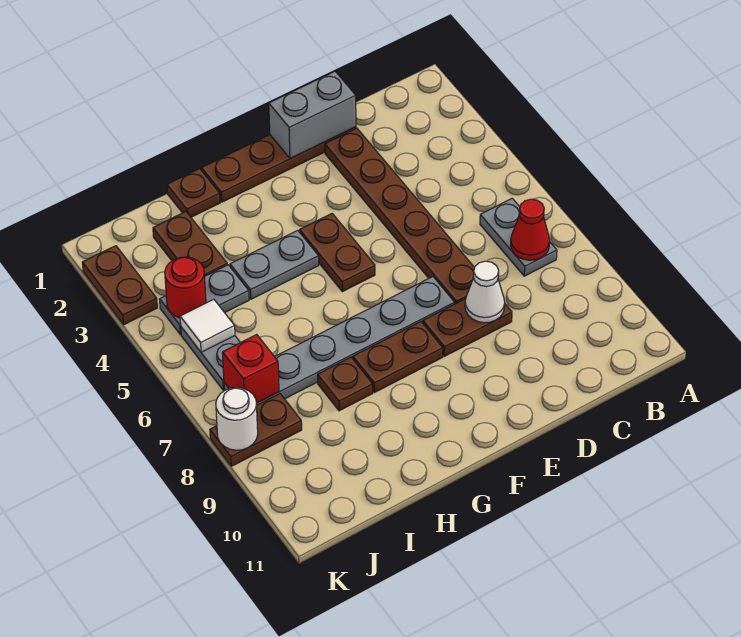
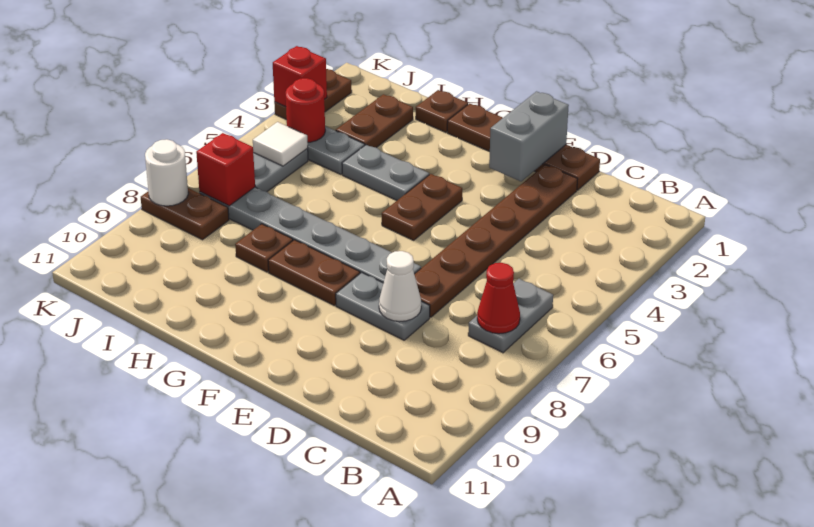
grey brick D1:E1 level 2 -> grey brick E1:E2 level 2
brown plate D8:E8 level 1 -> grey plate D8:E8 level 1
none -> red brick K3 level 2

